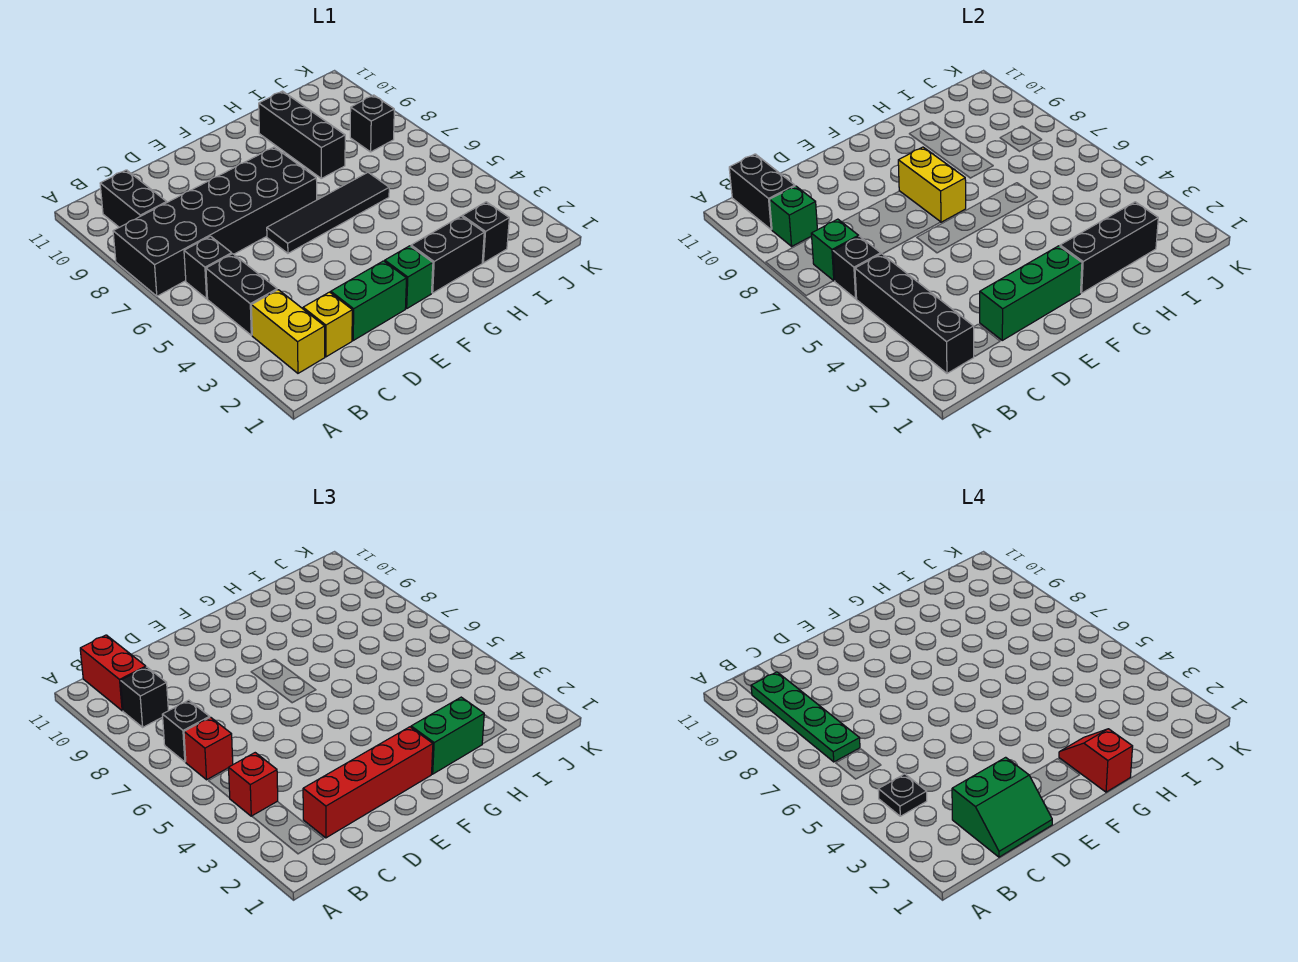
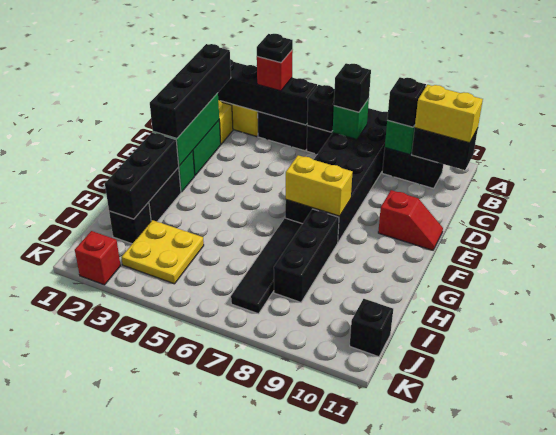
red brick B6 level 3 -> red brick K2 level 1
green plate B7:B10 level 4 -> none
red brick B10:B11 level 3 -> yellow brick B10:B11 level 3
green slope C1:D2 level 4 top 2 -> none
red brick C2:F2 level 3 -> black brick C2:F2 level 3
black tile E6:H6 level 1 -> black tile G7:J7 level 1
red slope G1:G2 level 4 top 1 -> red slope E10:E11 level 1 top 10
green brick G2:H2 level 3 -> none
black brick H8:H10 level 1 -> black brick G8:I8 level 1
none -> yellow plate I3:J4 level 1
black brick J8 level 1 -> black brick J11 level 1

